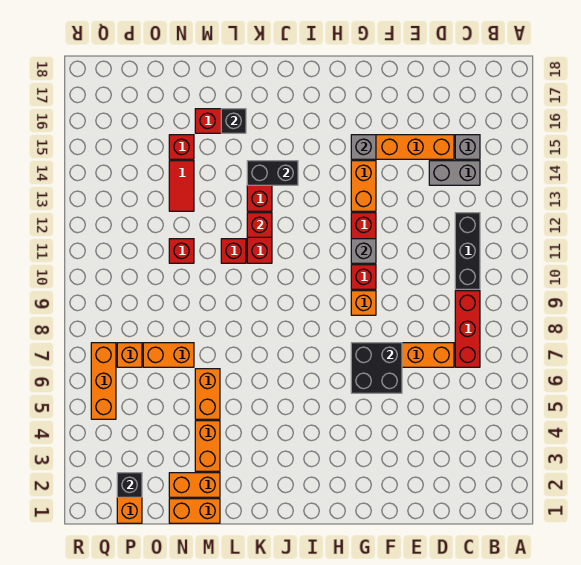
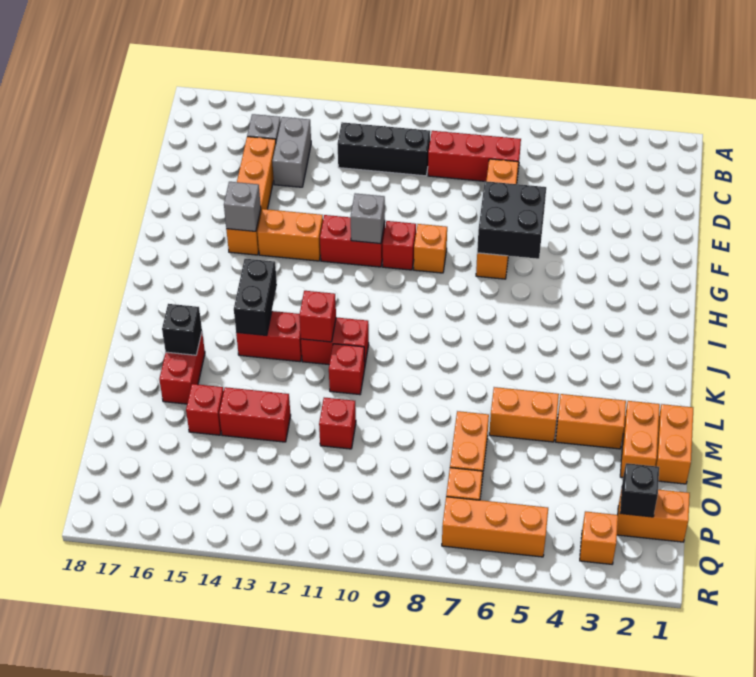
red tile N13:N14 level 1 -> red brick N13:N14 level 1
none -> orange brick Q3 level 1

